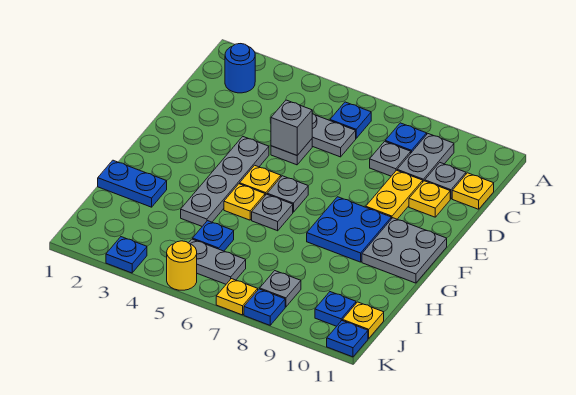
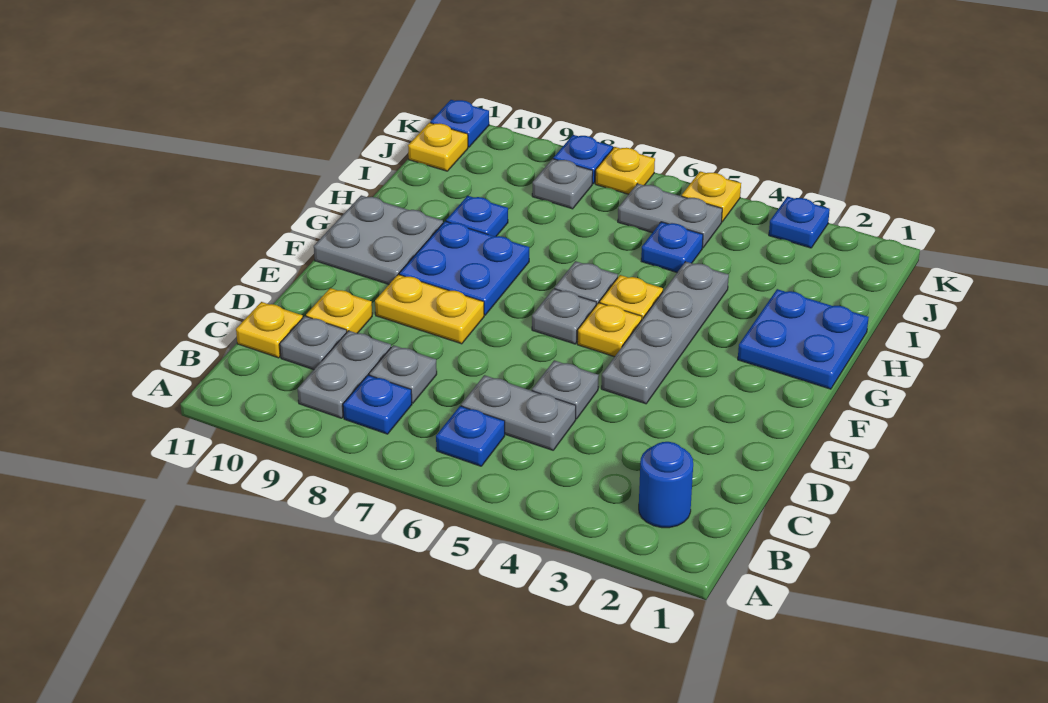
grey brick D5 level 2 -> none
yellow plate D9:E9 level 1 -> yellow plate E8:E9 level 1
blue plate H1:H2 level 1 -> blue plate G1:H2 level 1
blue plate J10 level 1 -> blue plate H9 level 1
yellow round brick K5 level 1 -> yellow plate K5 level 1

